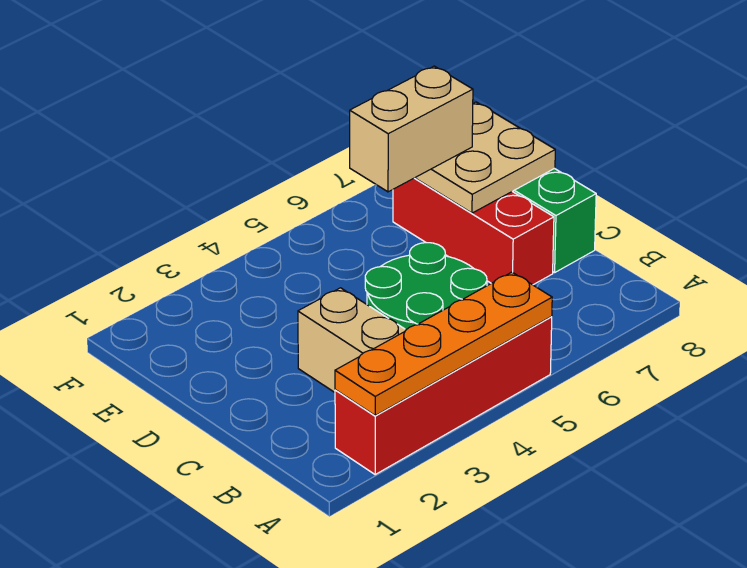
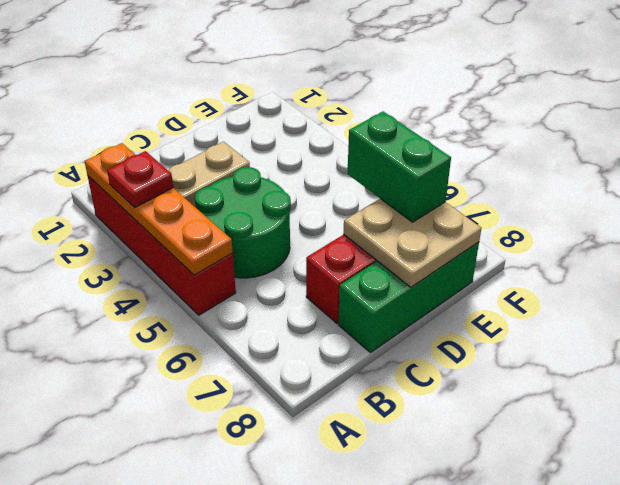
none -> red plate A3 level 3
tan brick E6:E7 level 3 -> green brick E6:E7 level 3

